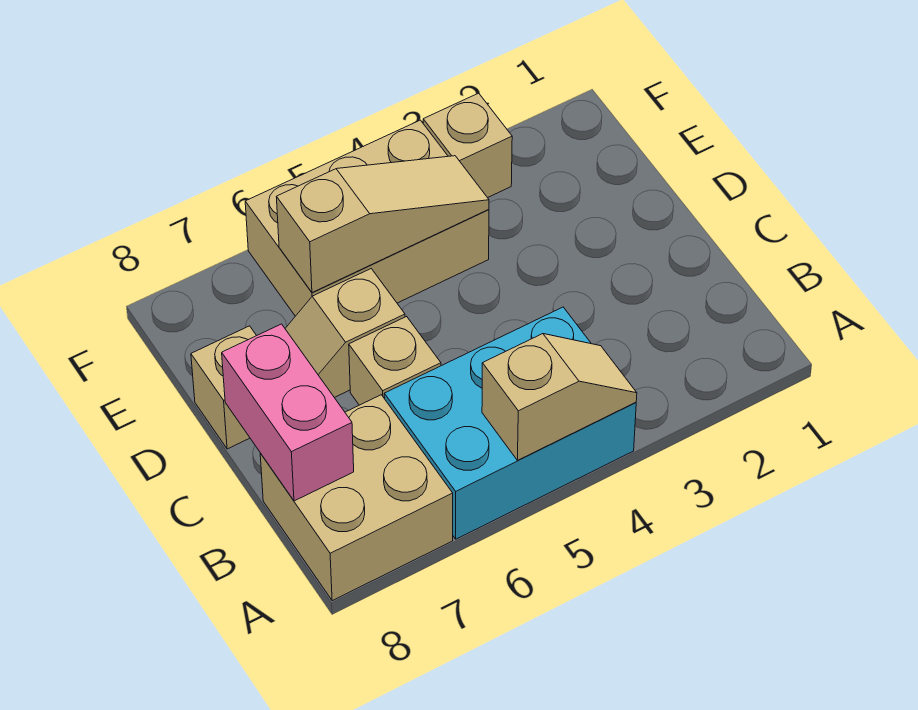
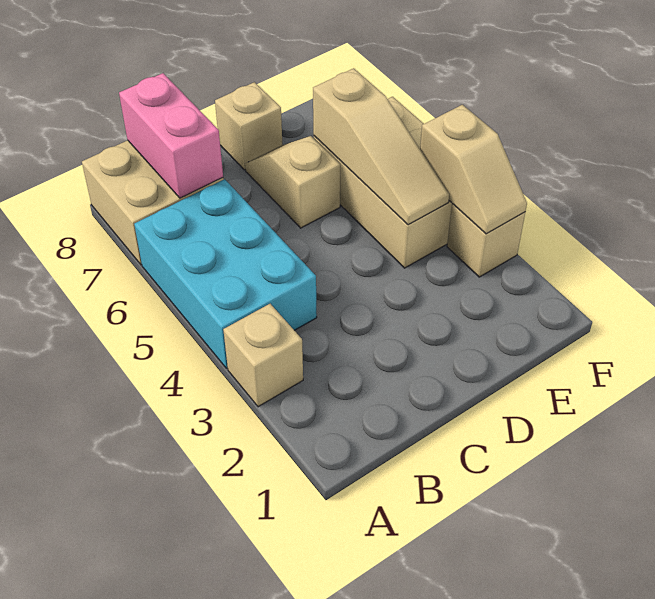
tan slope A4:A5 level 2 top 5 -> tan slope F3:F4 level 2 top 4
pink brick B8:C8 level 2 -> pink brick B7:B8 level 2
tan brick C6 level 1 -> tan brick A3 level 1

